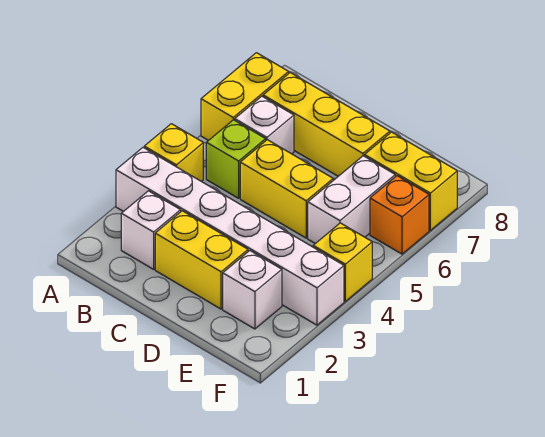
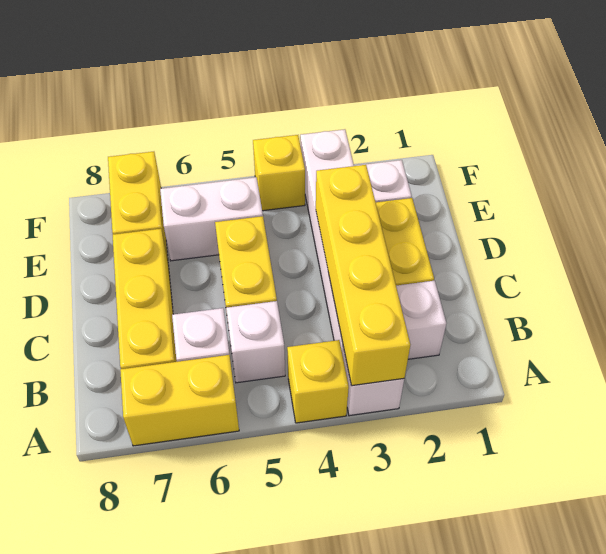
none -> yellow brick A3:D3 level 2
lime brick B5 level 1 -> white brick B5 level 1
orange brick F6 level 1 -> none

